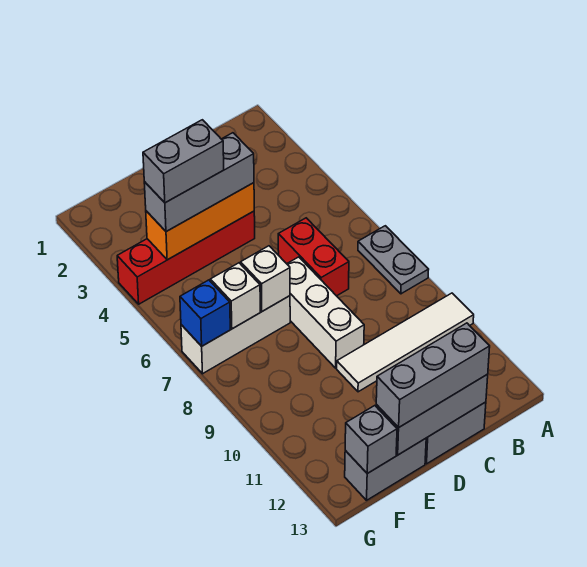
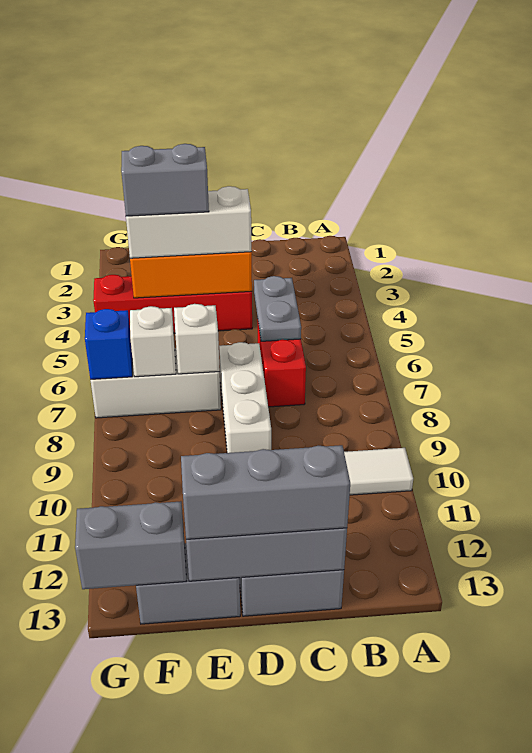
grey plate A7:A8 level 1 -> grey plate C5:C6 level 2
grey brick D4:F4 level 3 -> white brick D4:F4 level 3
grey brick F13 level 2 -> grey brick F13:G13 level 2

